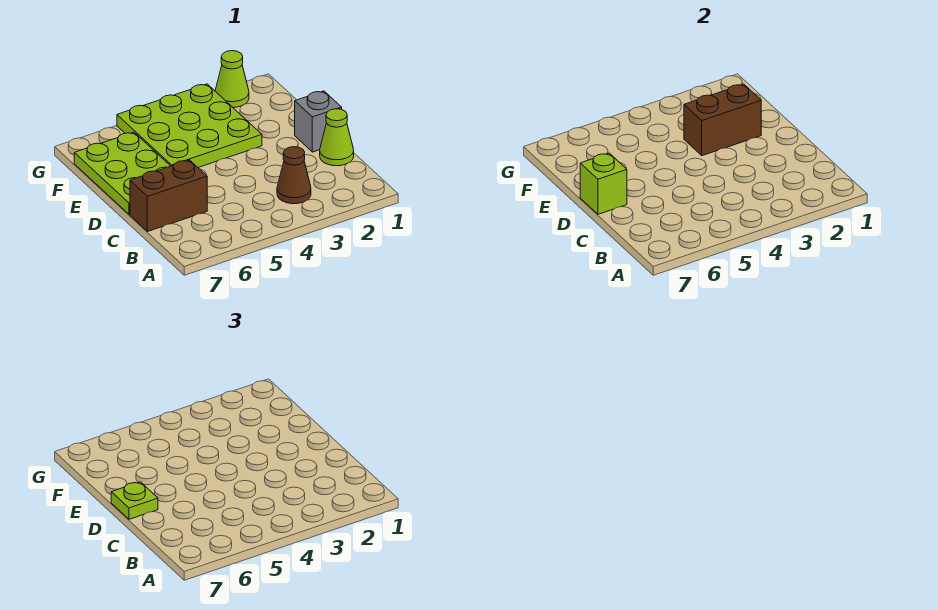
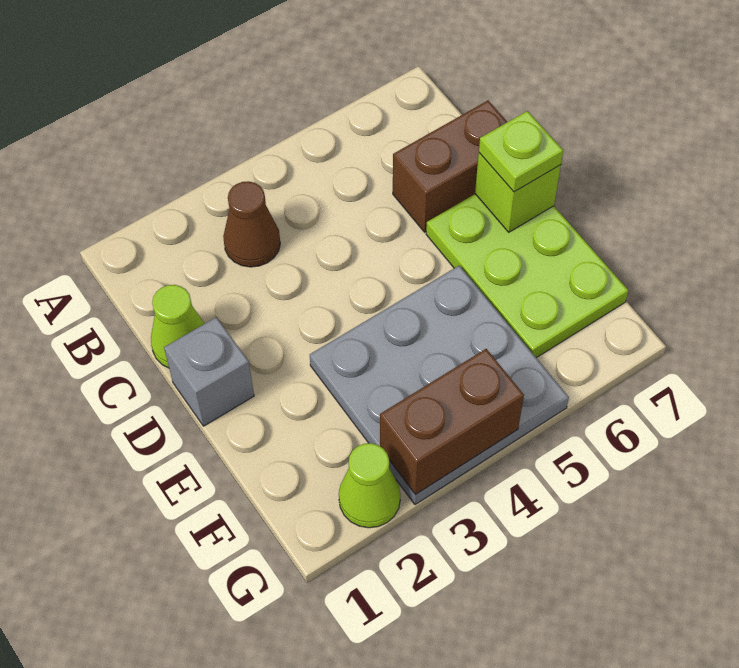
brown brick E2:E3 level 2 -> brown brick G3:G4 level 2
lime plate E3:G5 level 1 -> grey plate E3:G5 level 1

